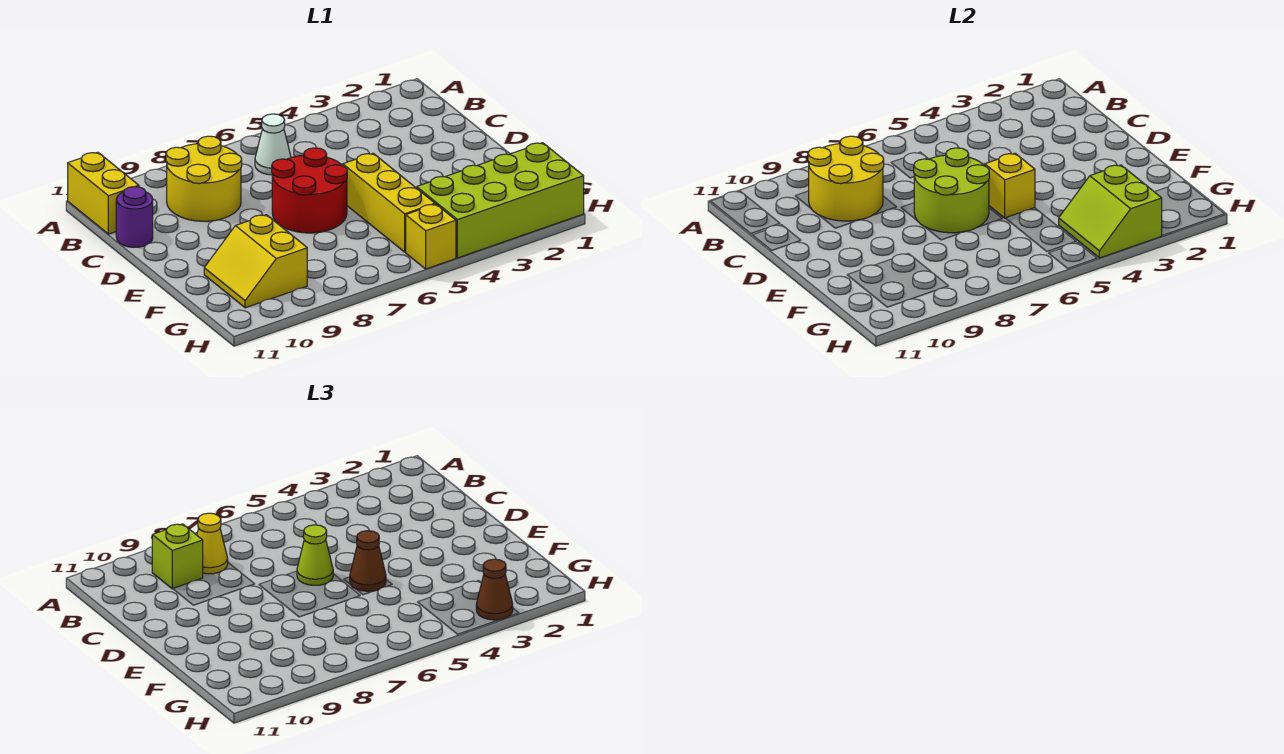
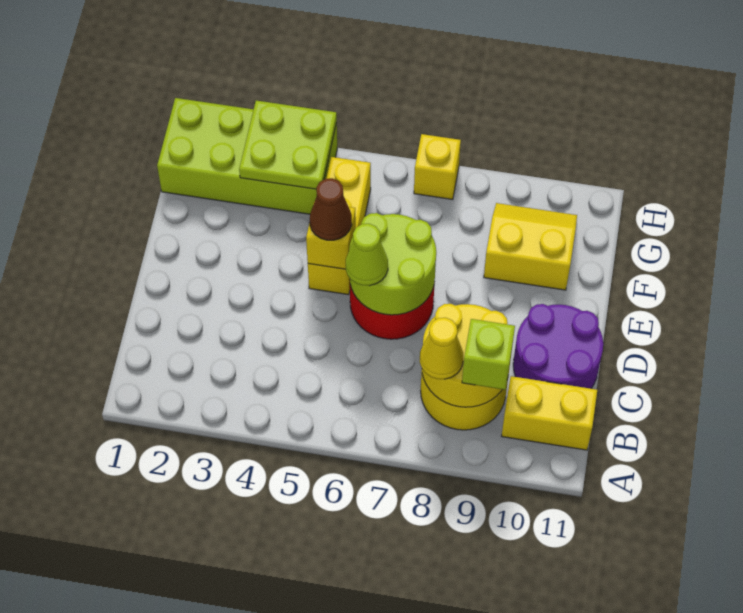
yellow brick A11:B11 level 1 -> yellow brick B10:B11 level 1
white cone B6 level 1 -> none
purple round brick C11 level 1 -> purple round brick C10:D11 level 1
yellow slope F9:G10 level 1 top 9 -> yellow slope F9:G10 level 1 top F
lime slope G3:H4 level 2 top 3 -> lime plate G3:H4 level 2
brown cone H3 level 3 -> none
yellow brick H5 level 1 -> yellow brick H7 level 1

